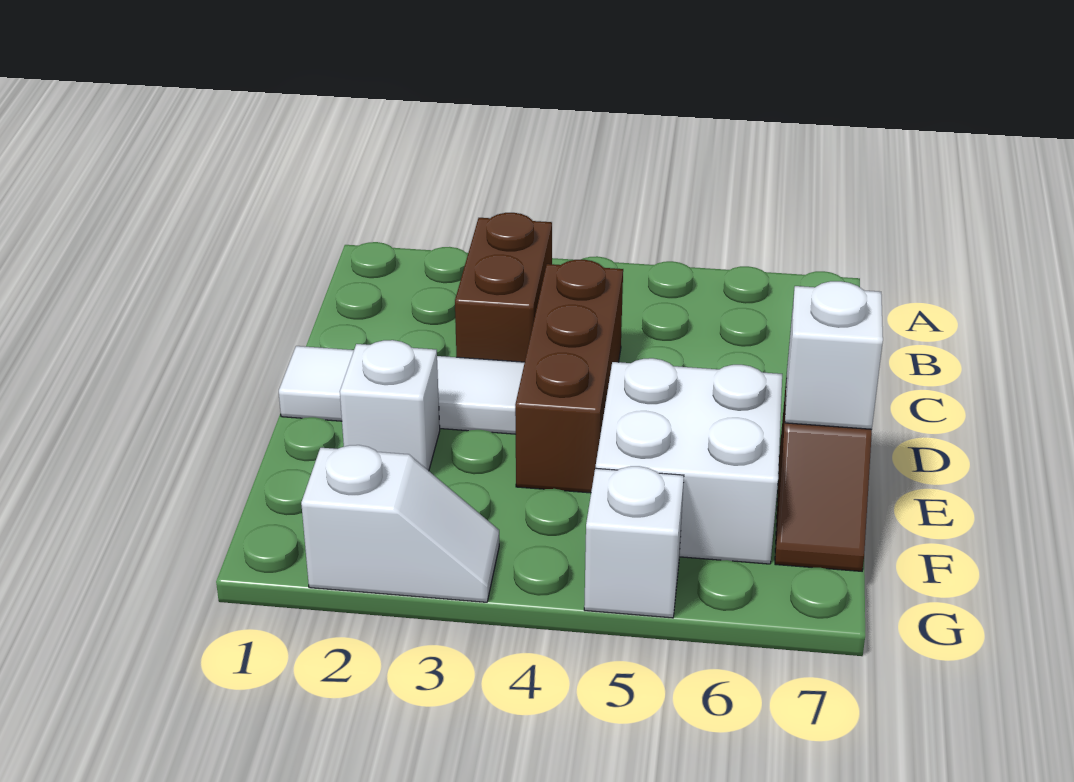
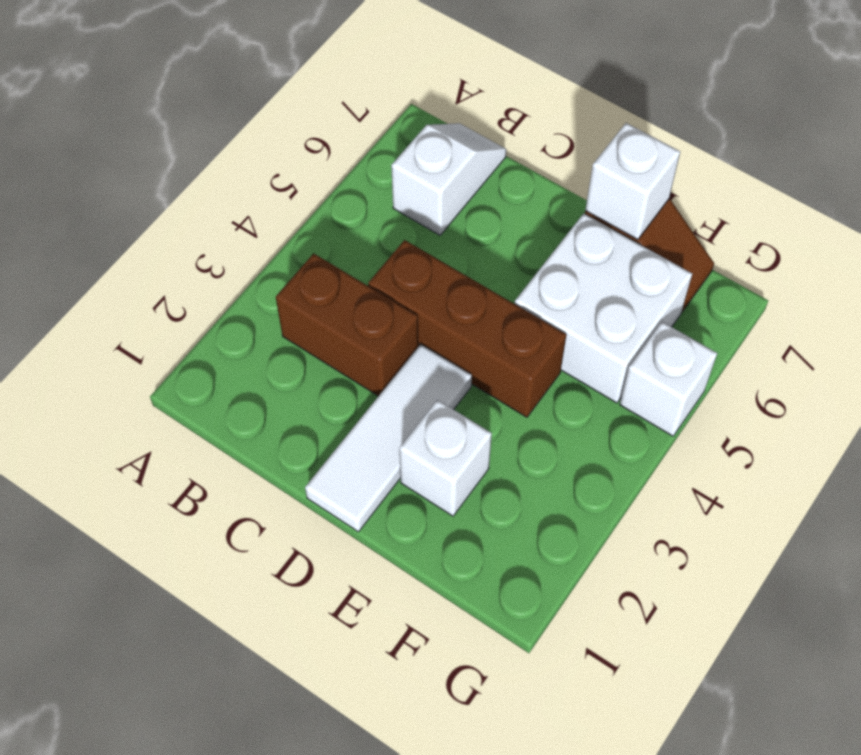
white slope G2:G3 level 1 top 2 -> white slope B6:B7 level 1 top 6

